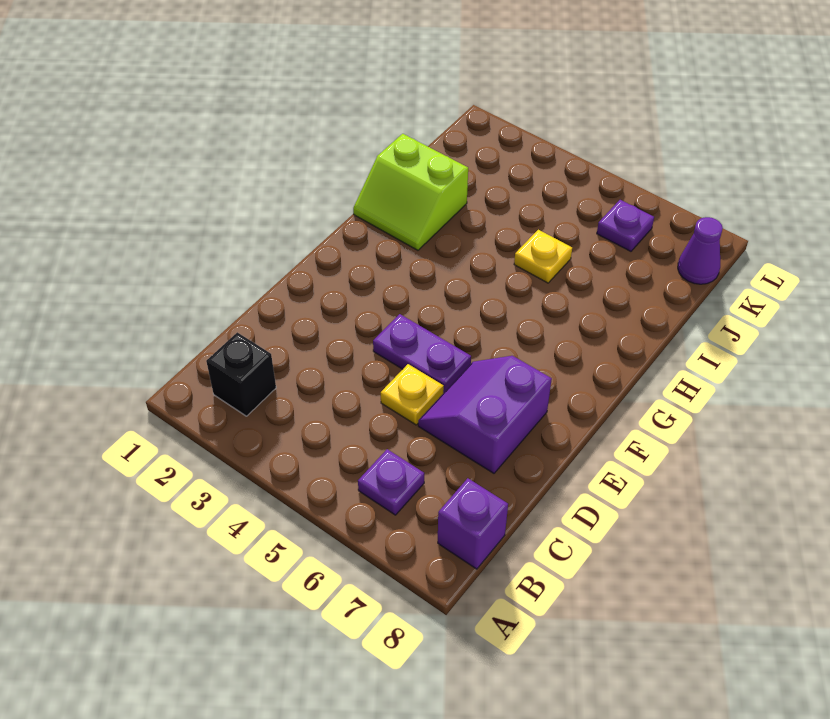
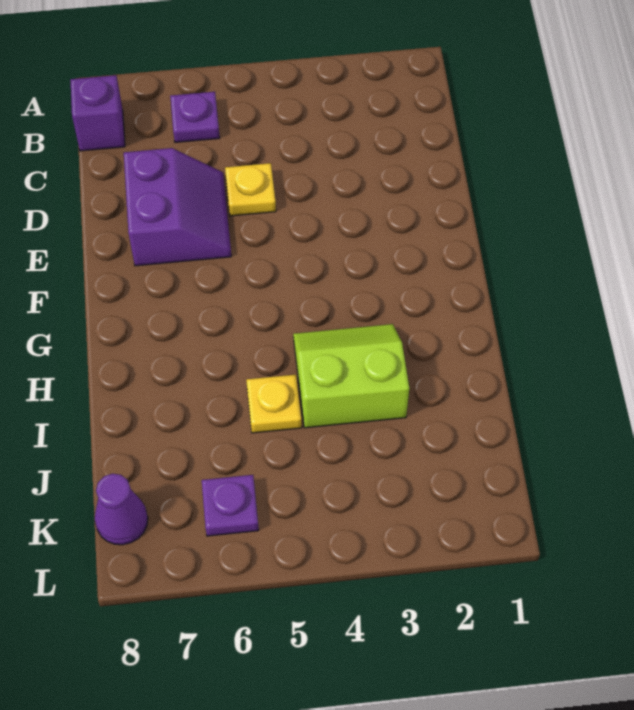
black brick B2 level 1 -> none
purple plate E4:E5 level 1 -> none
lime slope H1:I2 level 1 top I -> lime slope H3:I4 level 1 top I

